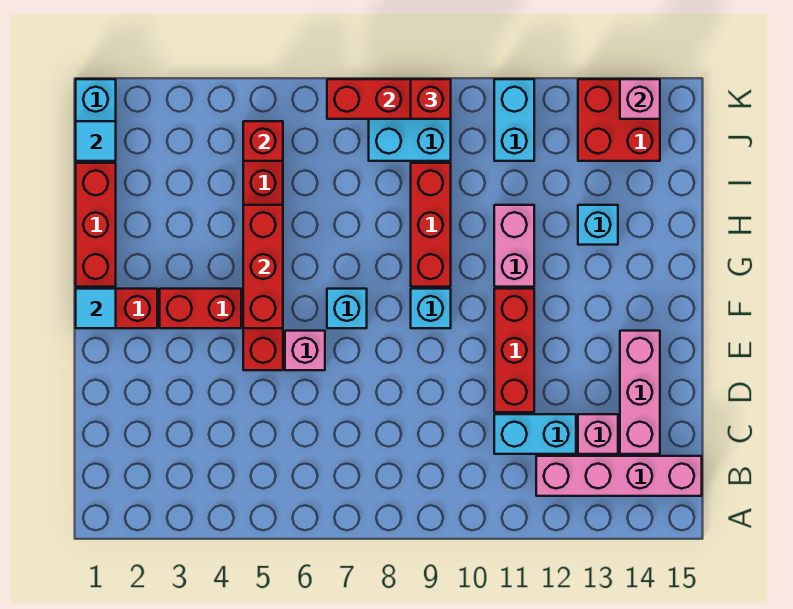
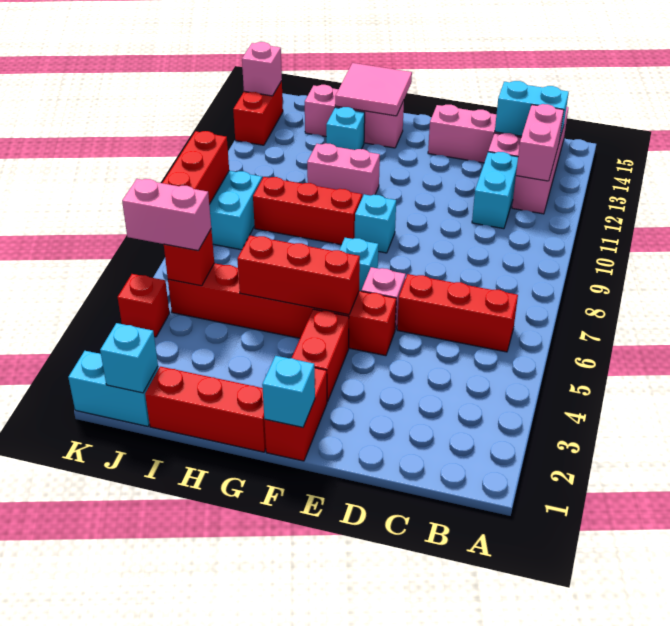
none -> pink brick B12:B13 level 2
red brick D11:F11 level 1 -> red brick B6:D6 level 1
cyan tile F1 level 2 -> cyan brick F1 level 2
none -> pink brick G14:I14 level 1
none -> pink tile G14:H15 level 2
cyan tile J1 level 2 -> cyan brick J1 level 2
none -> pink brick J5:K5 level 3
cyan brick J11:K11 level 1 -> cyan brick B14:C14 level 2
red brick J13:K14 level 1 -> red brick K13:K14 level 1
red brick K9 level 3 -> red brick K4 level 1

